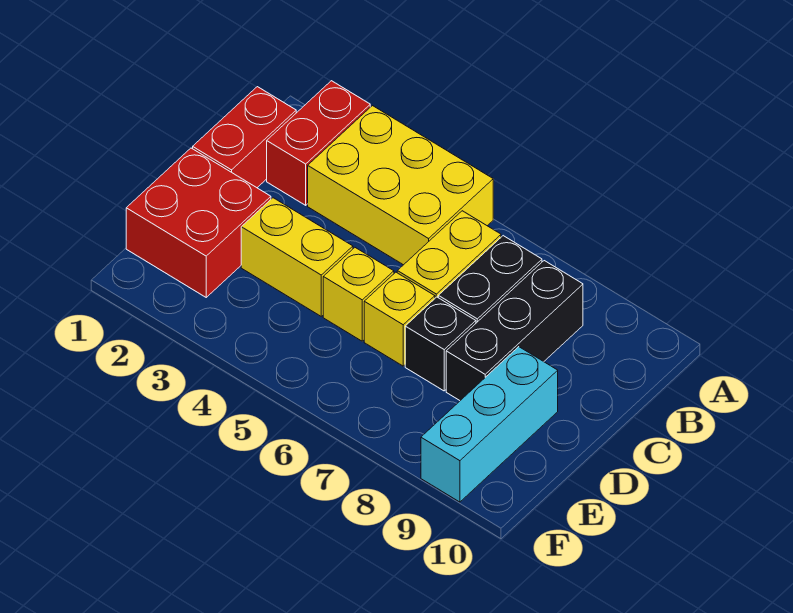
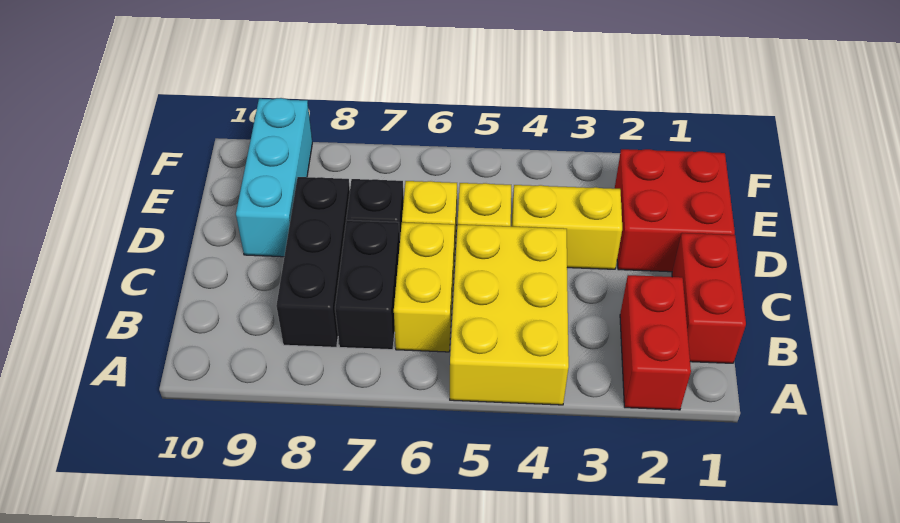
yellow brick A3:B5 level 1 -> yellow brick A4:C5 level 1

